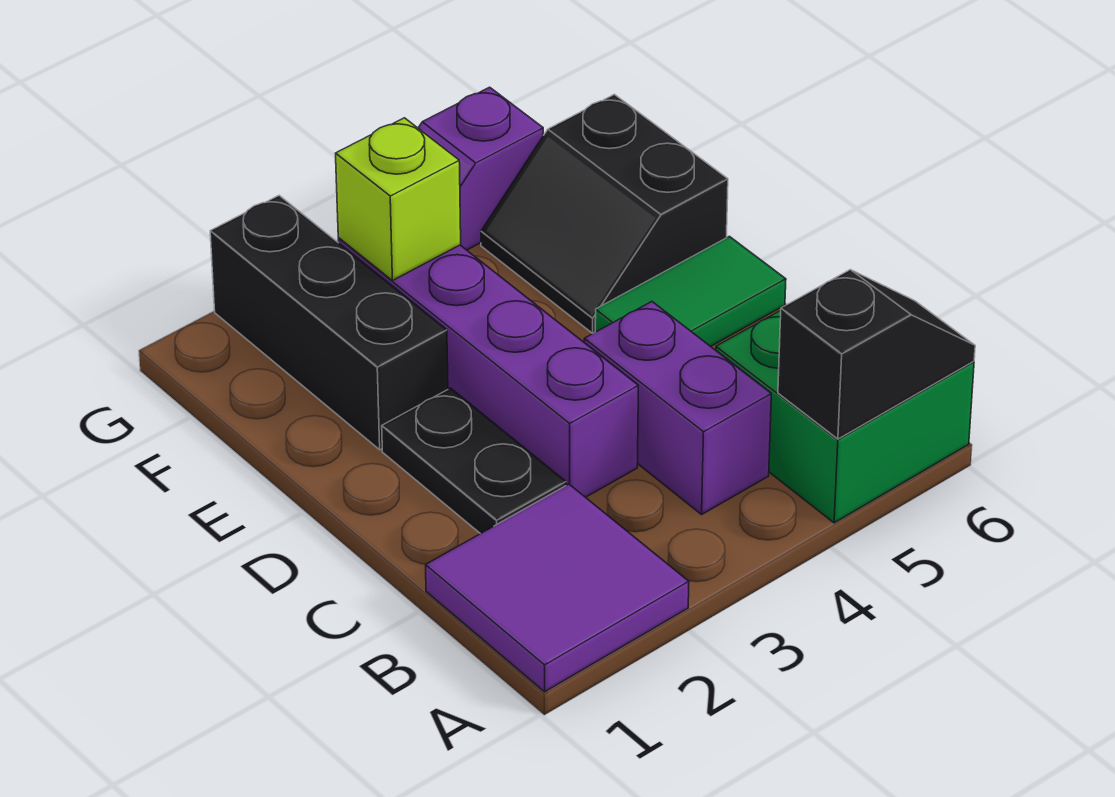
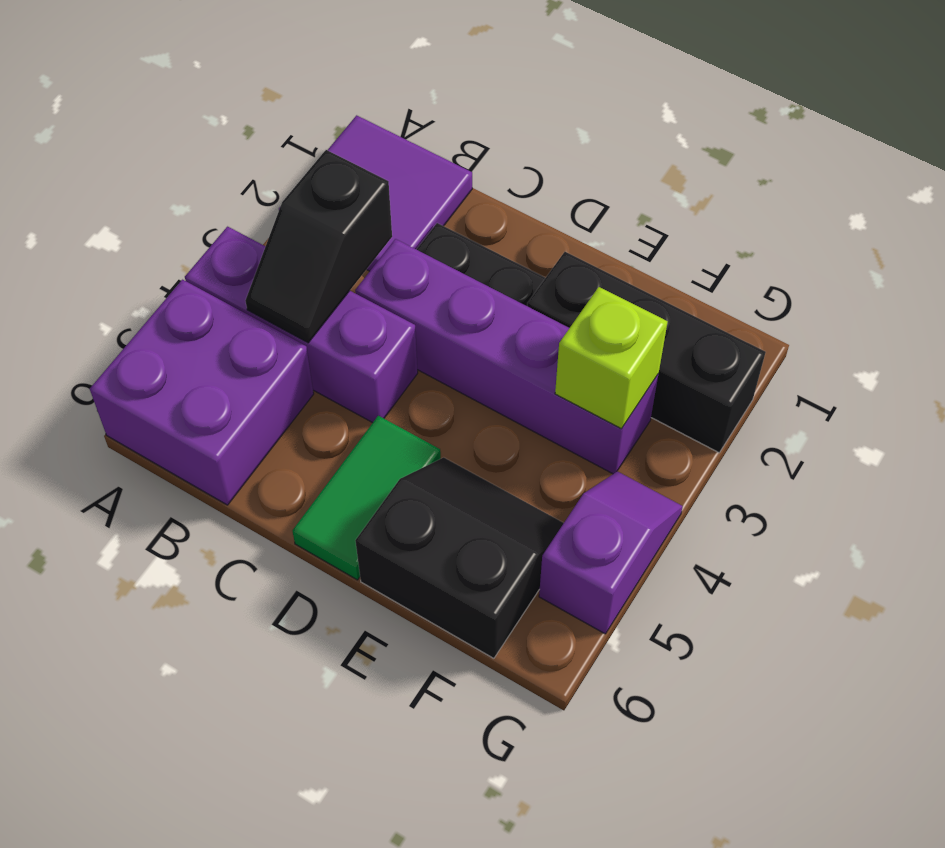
green brick A5:B6 level 1 -> purple brick A5:B6 level 1
black slope A5:A6 level 2 top 5 -> black slope B3:B4 level 2 top 3
purple brick B4:C4 level 1 -> purple brick A4:C4 level 1

